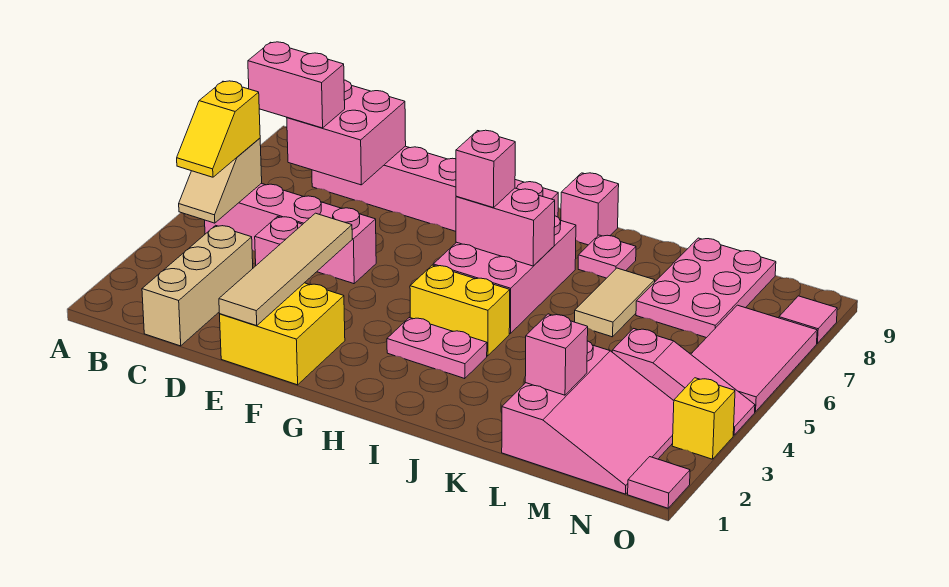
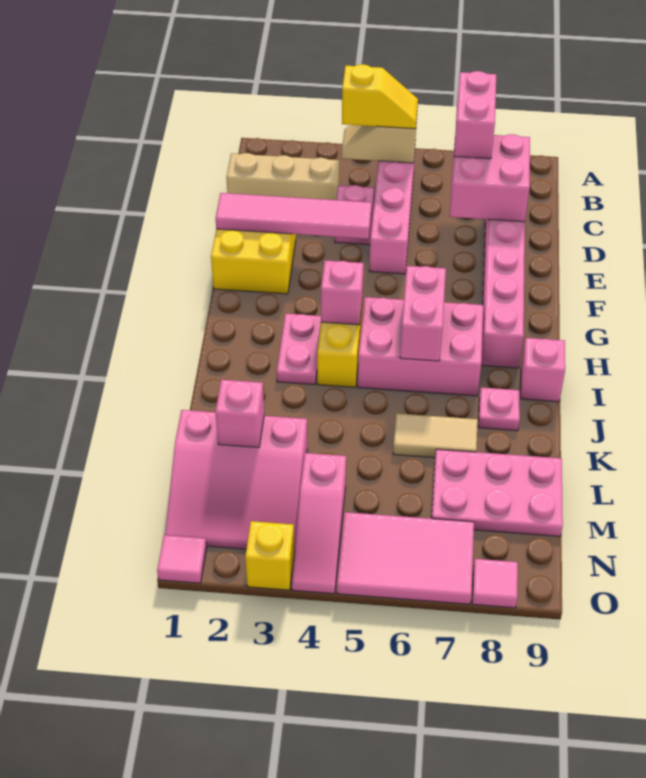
yellow slope B4:B5 level 3 top 5 -> yellow slope B4:B5 level 3 top 4
tan tile E1:E4 level 2 -> pink tile E1:E4 level 2
pink brick H6 level 3 -> pink brick H4 level 2

